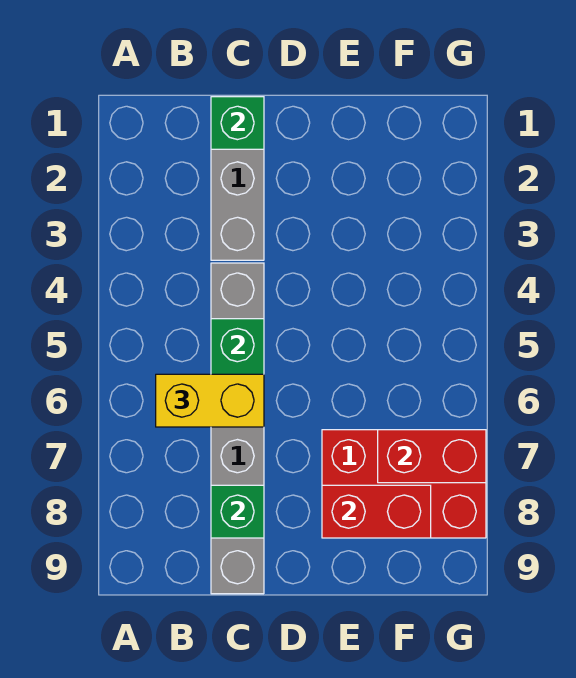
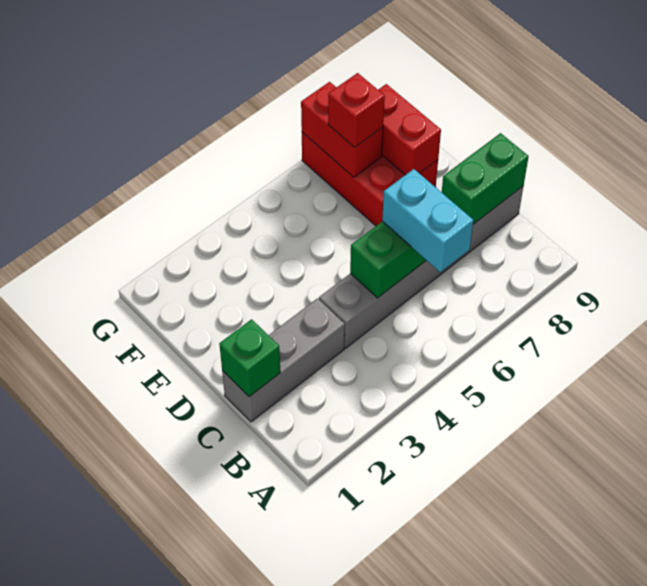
yellow brick B6:C6 level 3 -> cyan brick B6:C6 level 3
green brick C8 level 2 -> green brick C8:C9 level 2
none -> red brick F7 level 3

